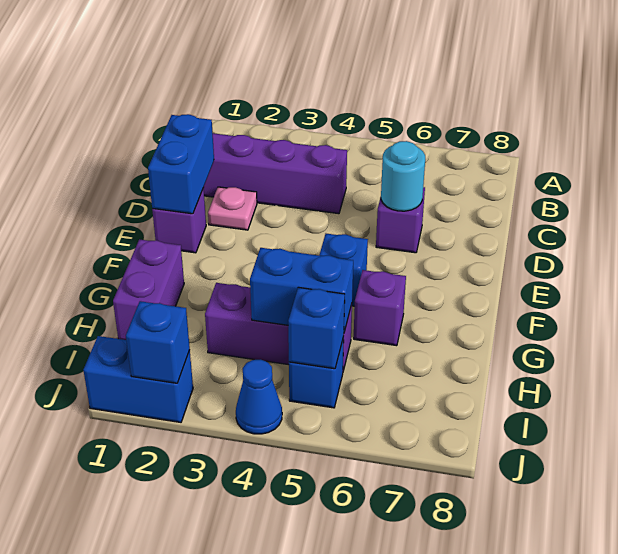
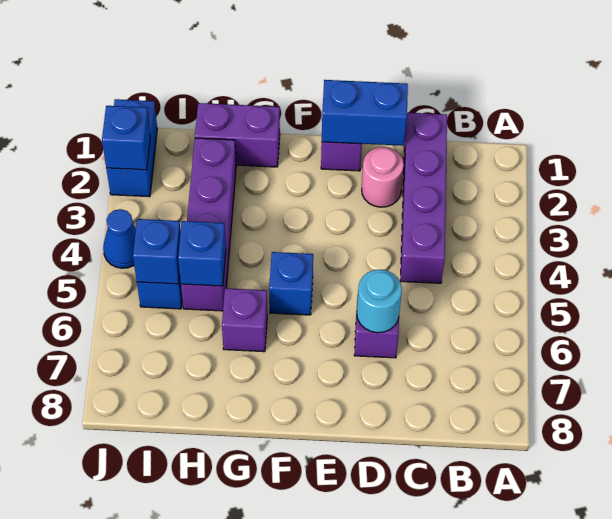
pink plate D2 level 1 -> pink round brick D2 level 1
purple brick H3:H5 level 1 -> purple brick H2:H5 level 1
blue brick H4:H5 level 2 -> blue brick H5 level 2

